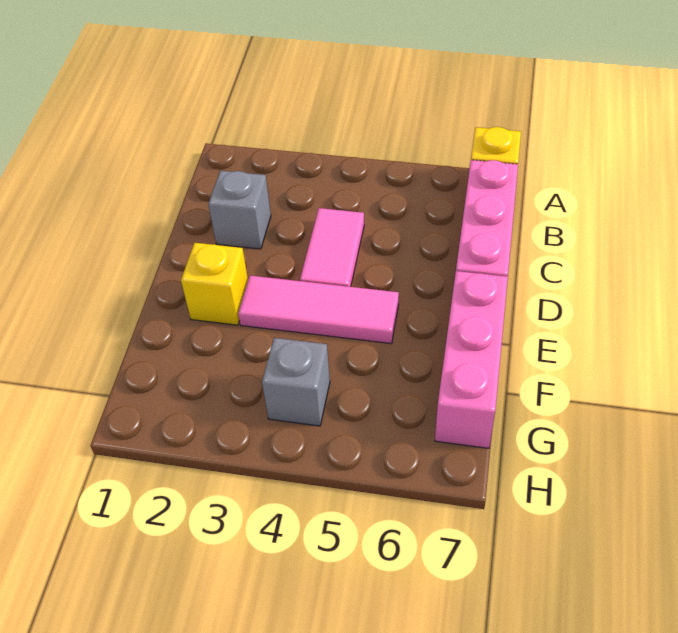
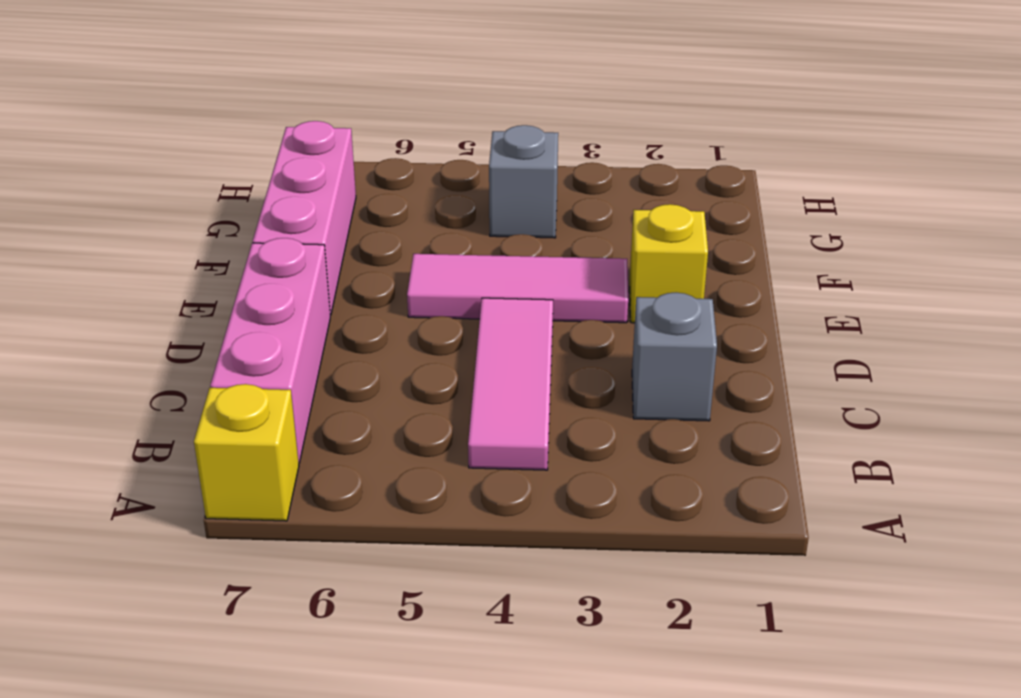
pink tile C4:D4 level 1 -> pink tile B4:D4 level 1

